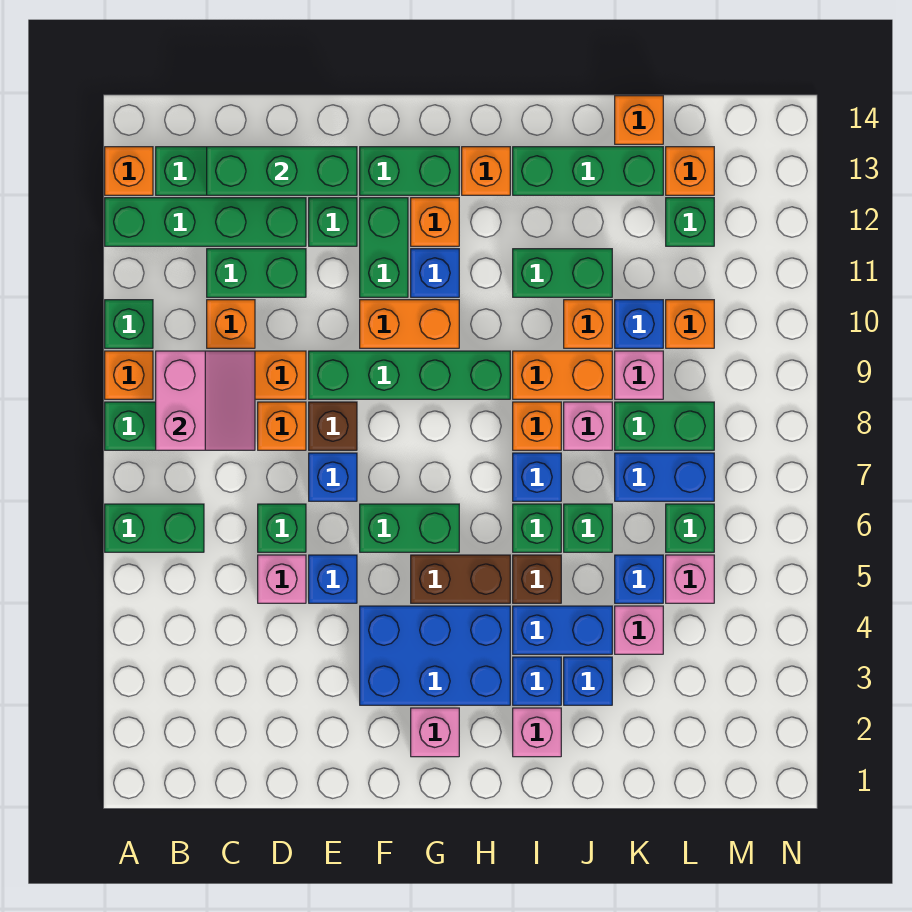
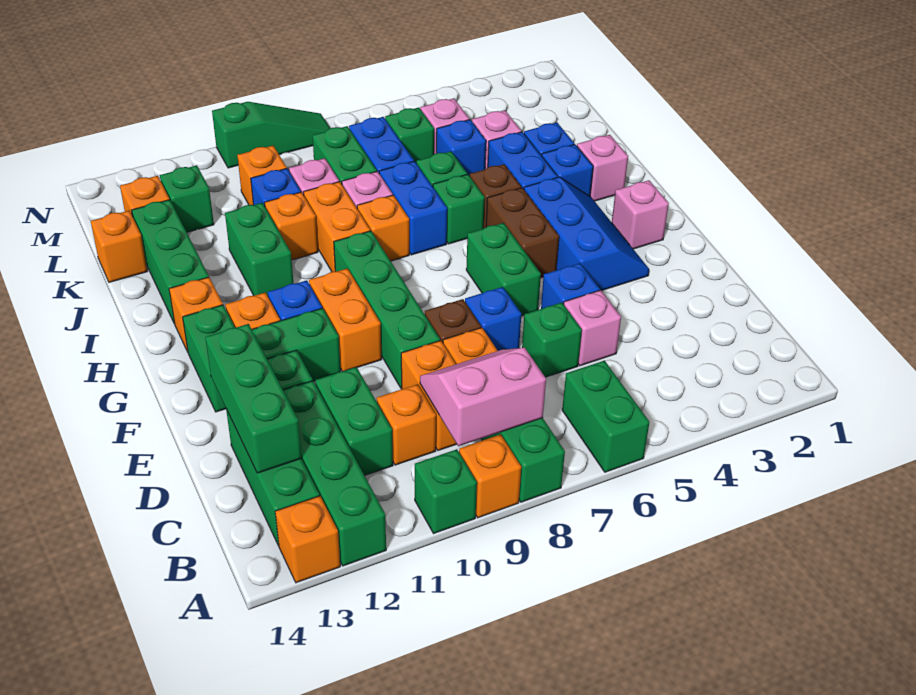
blue brick F3:H4 level 1 -> blue slope F3:H4 level 1 top 4
blue brick I7 level 1 -> blue brick I7:J7 level 1
none -> green slope N8:N10 level 1 top 10

